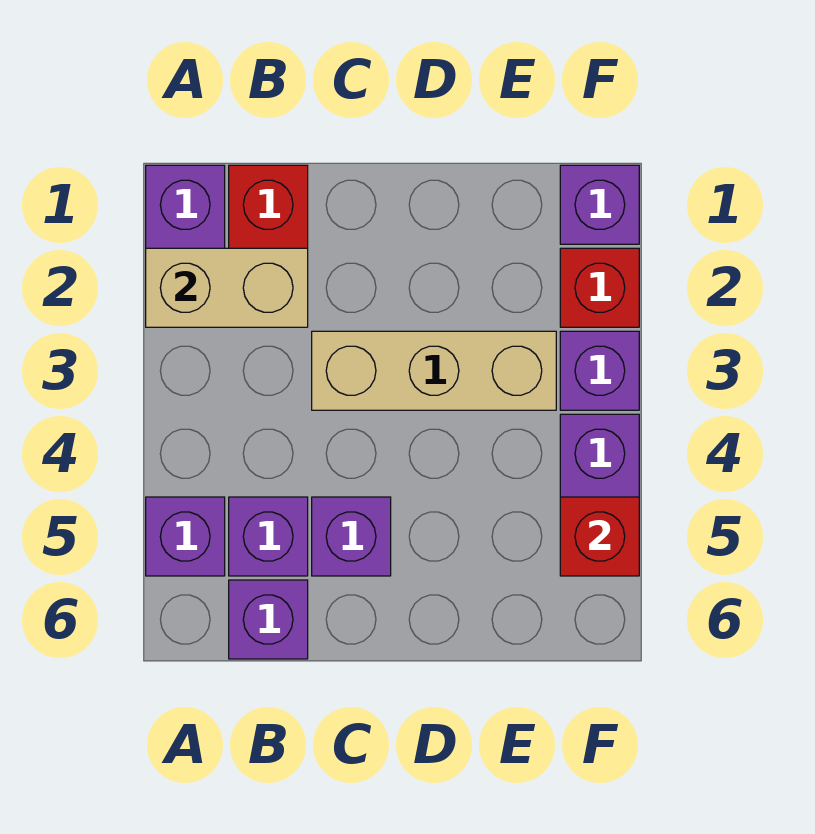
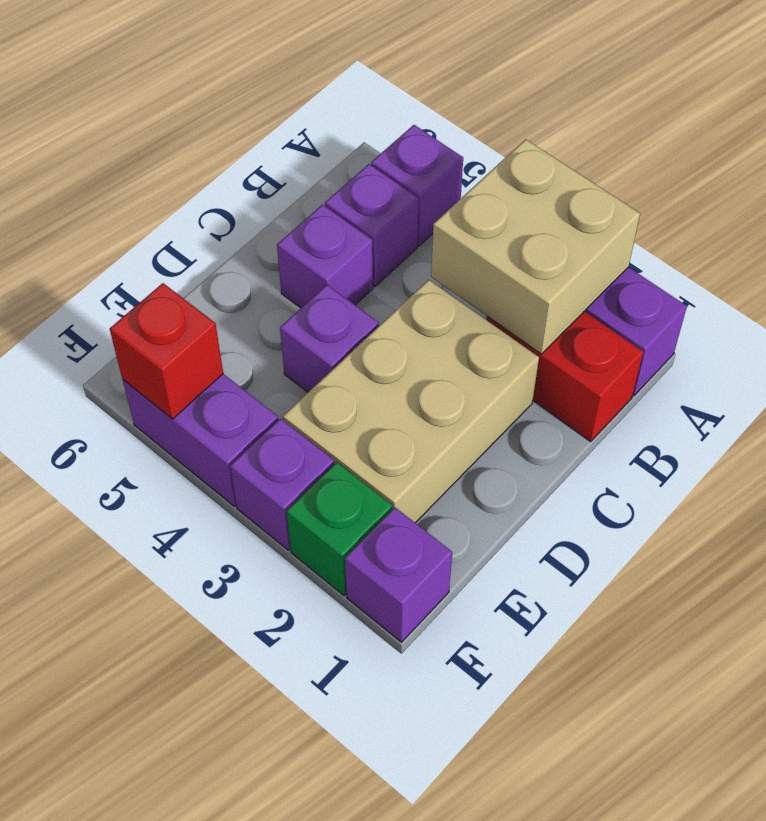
tan brick A2:B2 level 2 -> tan brick A2:B3 level 2
purple brick B6 level 1 -> purple brick D4 level 1
tan brick C3:E3 level 1 -> tan brick C2:E3 level 1
red brick F2 level 1 -> green brick F2 level 1

